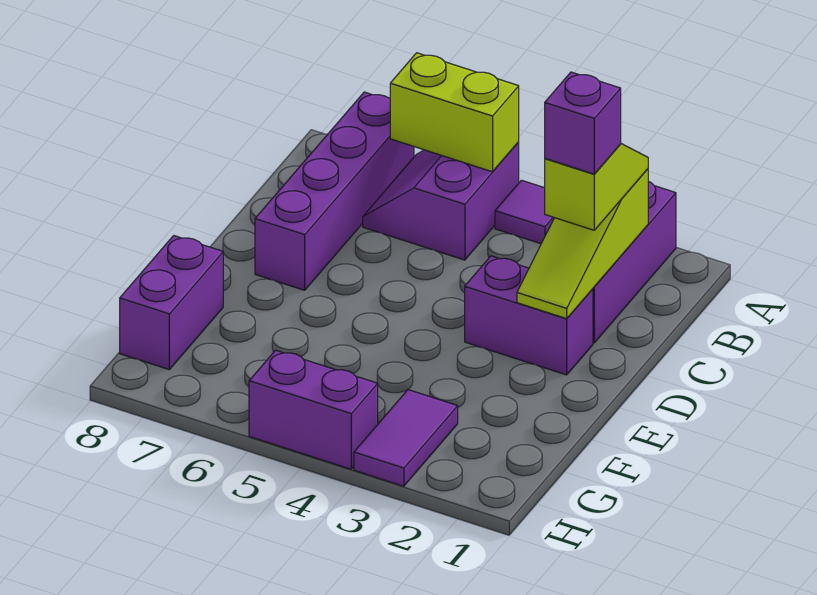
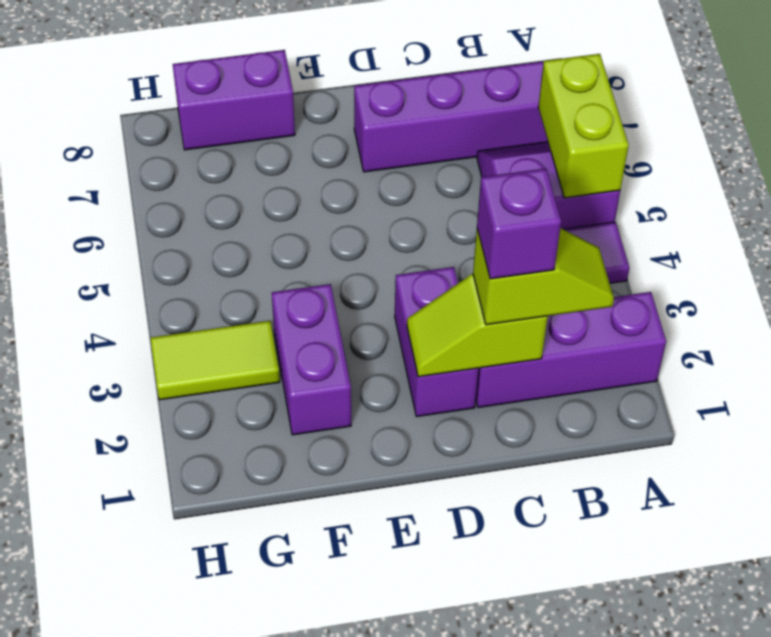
lime slope B2:D2 level 2 top B -> lime slope C2:D2 level 2 top C
purple tile G3:H3 level 1 -> lime tile G3:H3 level 1
purple brick H4:H5 level 1 -> purple brick F2:F3 level 1

